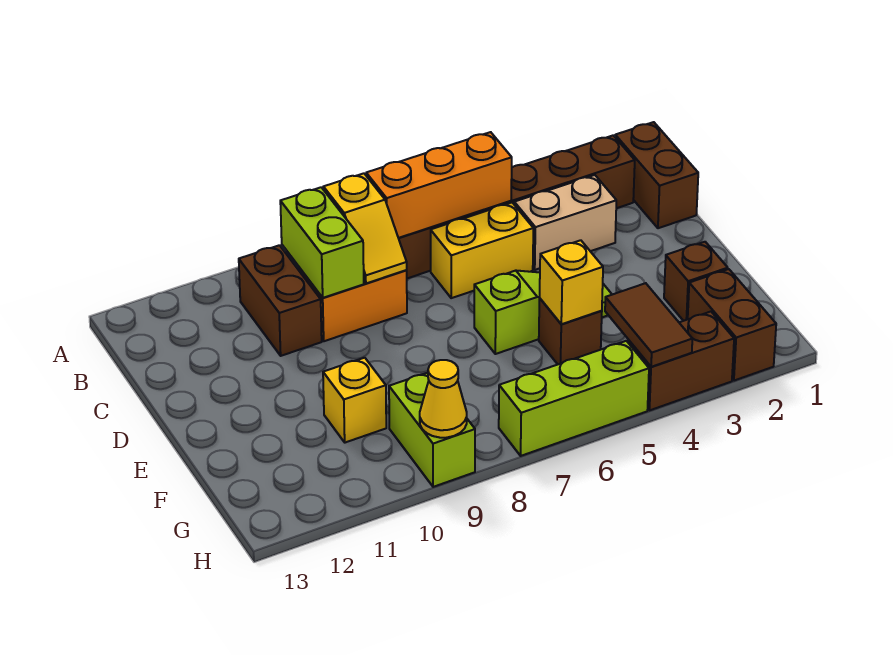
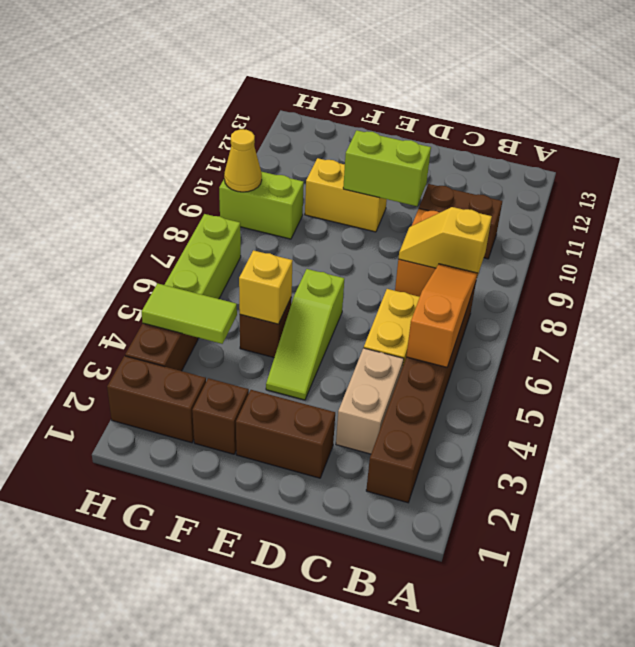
brown brick B1:C1 level 1 -> brown brick D2:E2 level 1
orange brick B5:B7 level 2 -> orange slope B5:B7 level 2 top 5
lime brick B9:C9 level 2 -> lime brick D10:E10 level 2
yellow brick F10 level 1 -> yellow brick E10:F10 level 1
brown tile G4:H4 level 2 -> lime tile G4:H4 level 2

